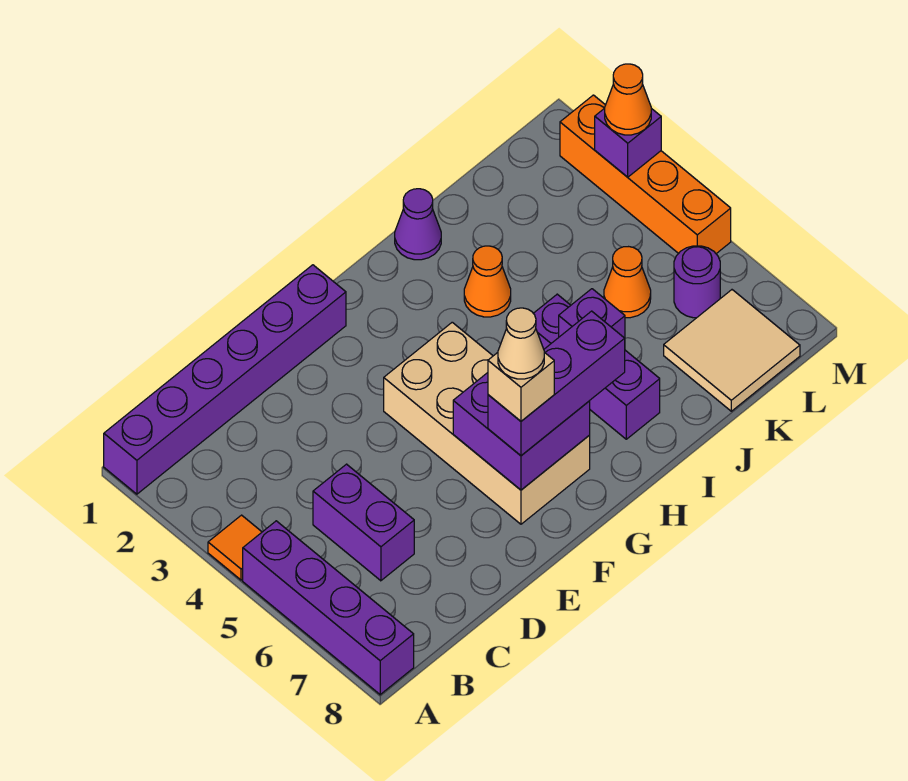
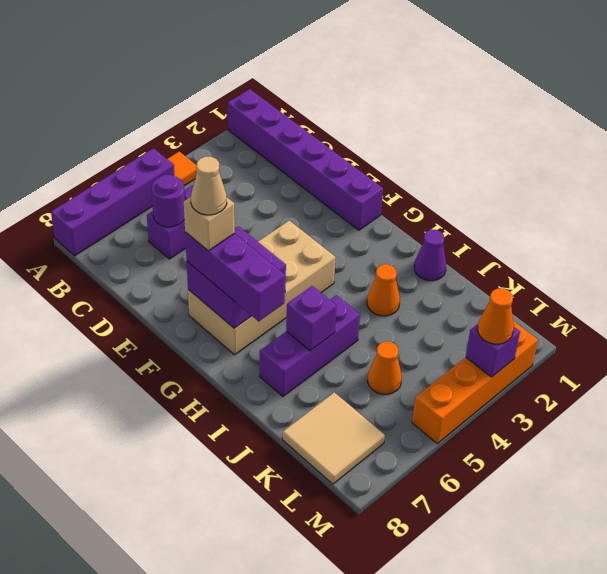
purple round brick L6 level 1 -> purple round brick C6 level 2

